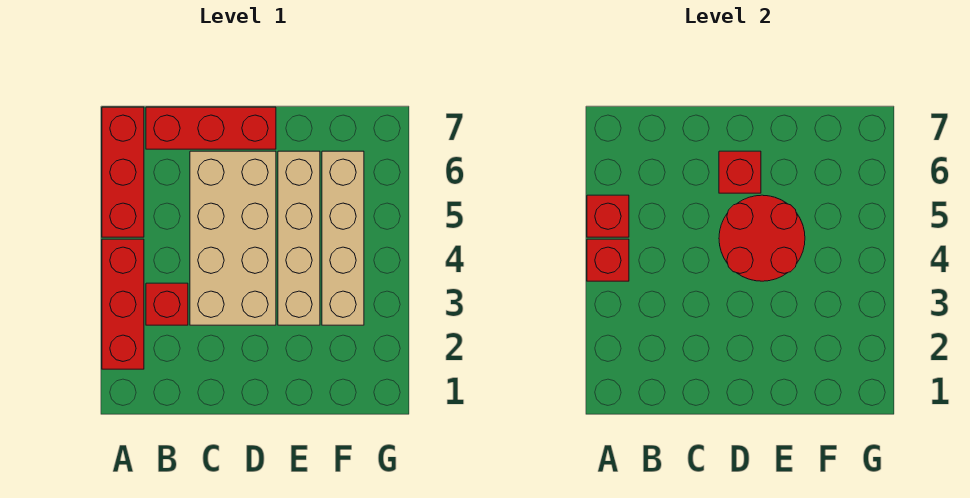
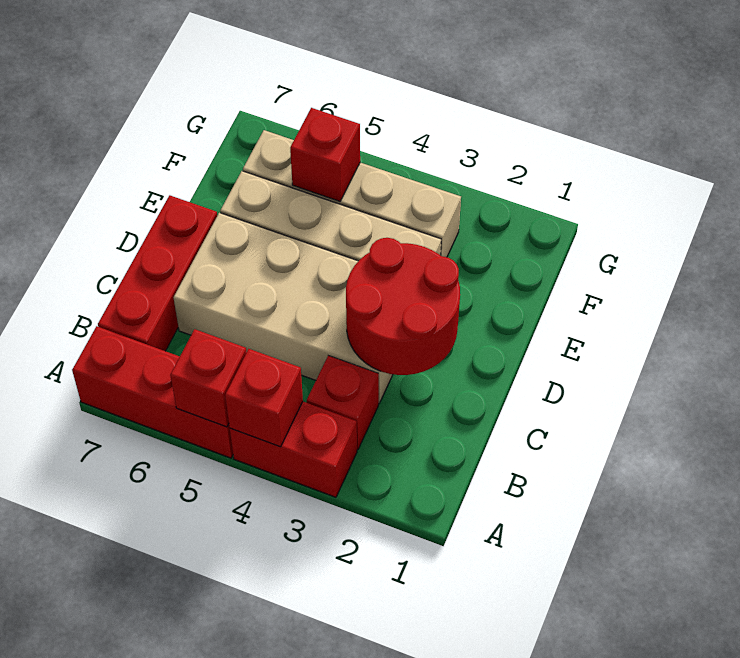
red brick A2:A4 level 1 -> red brick A3:A4 level 1
red round brick D4:E5 level 2 -> red round brick C2:D3 level 2
red brick D6 level 2 -> red brick F5 level 2

